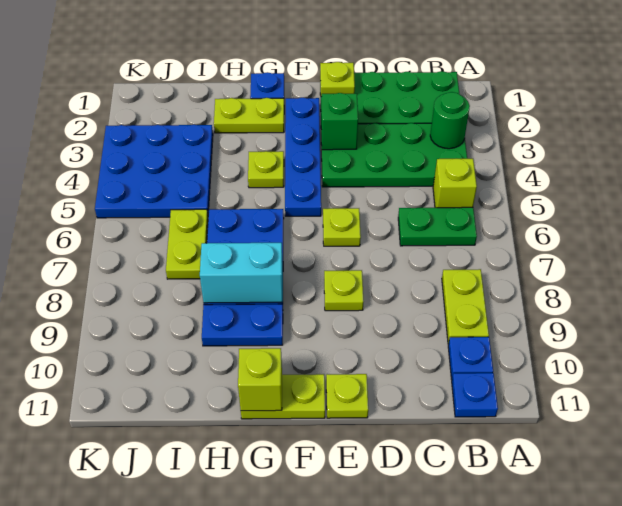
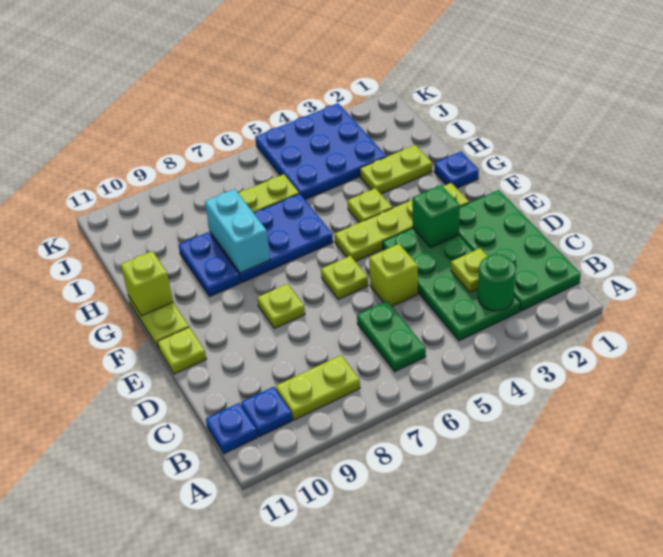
lime brick B5 level 1 -> lime brick D5 level 1
lime plate E1 level 2 -> lime plate C3 level 2
blue plate F2:F5 level 1 -> lime plate F2:F5 level 1
lime plate G2:H2 level 1 -> lime plate H2:H3 level 1

